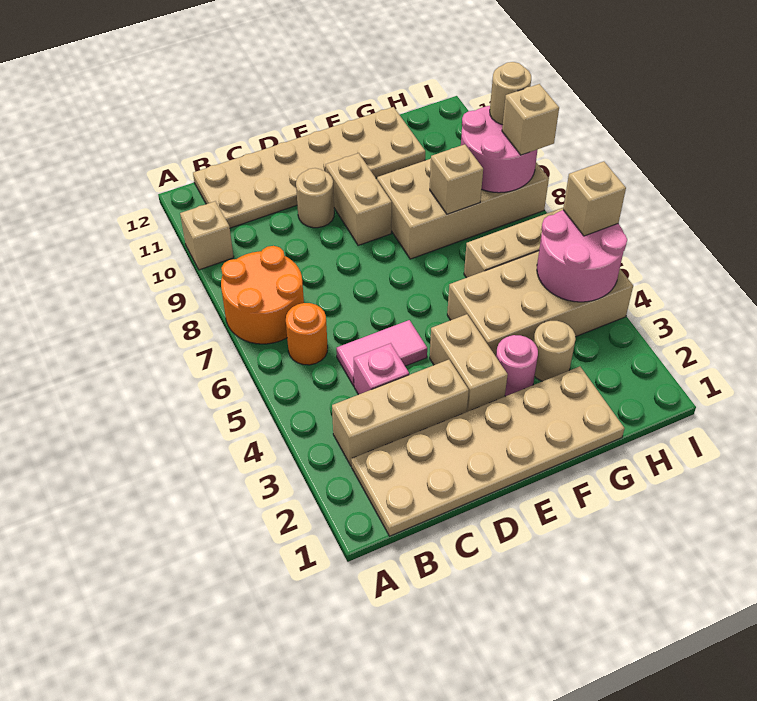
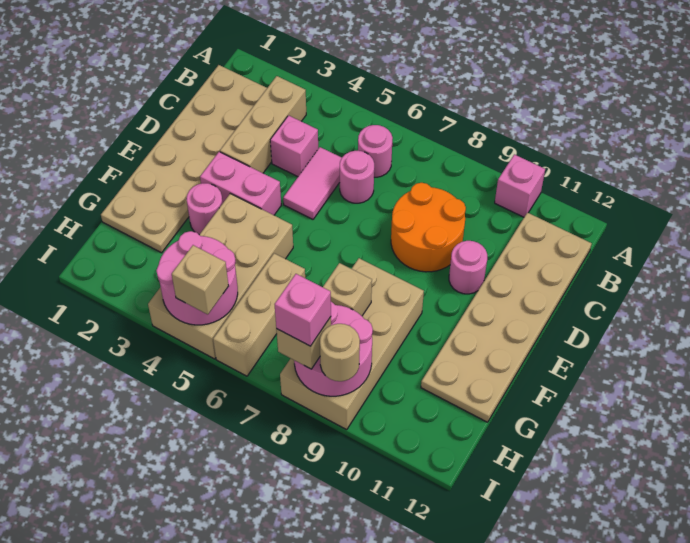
orange round brick A7:B8 level 1 -> orange round brick C8:D9 level 1
tan brick A10 level 1 -> pink brick A10 level 1
orange round brick B6 level 1 -> pink round brick B6 level 1
none -> pink round brick C6 level 1
tan round brick D10 level 1 -> pink round brick D10 level 1
tan brick E3:E4 level 1 -> pink brick E3:E4 level 1
tan brick E9:E10 level 1 -> none
tan round brick G3 level 1 -> none
none -> pink brick I8 level 4

